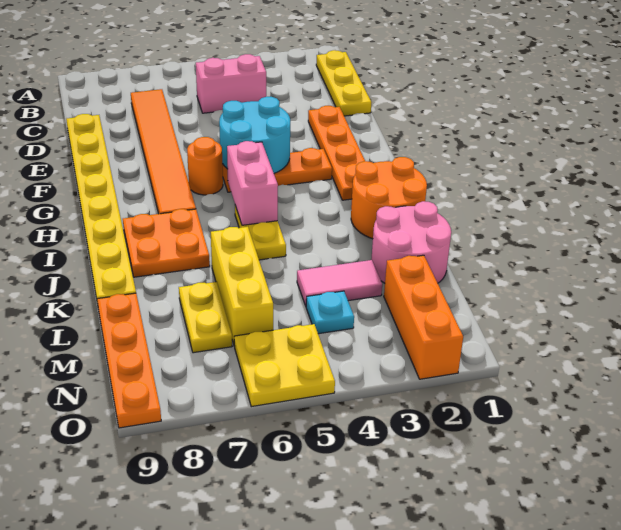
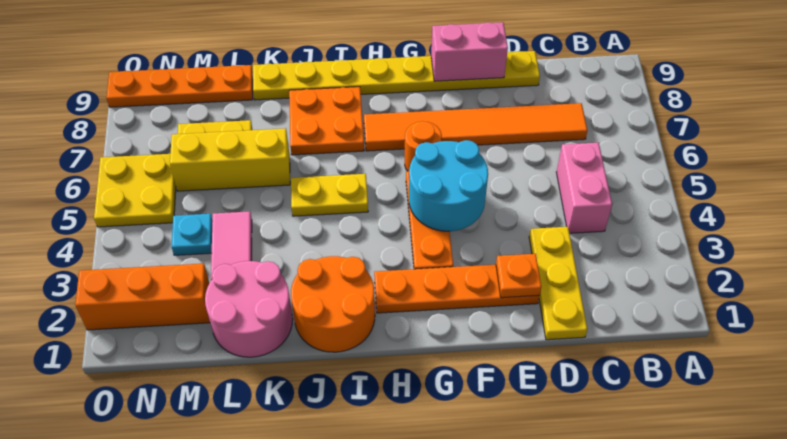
yellow plate B1:D1 level 1 -> yellow plate D1:D3 level 1
none -> orange plate E2 level 2
pink brick H5:I5 level 2 -> pink brick E9:F9 level 2

